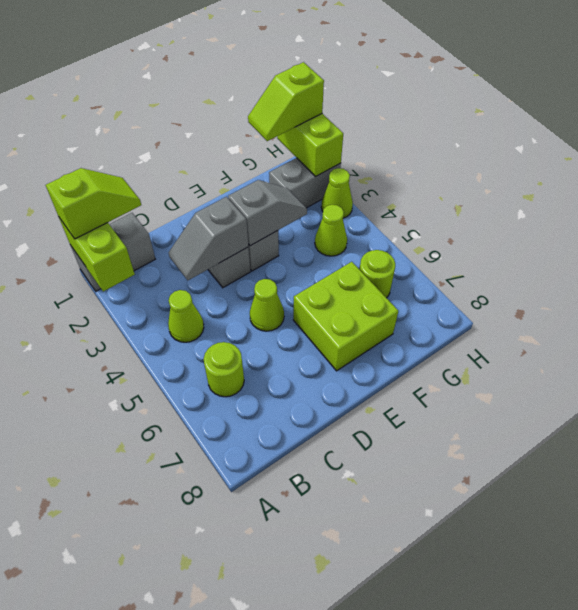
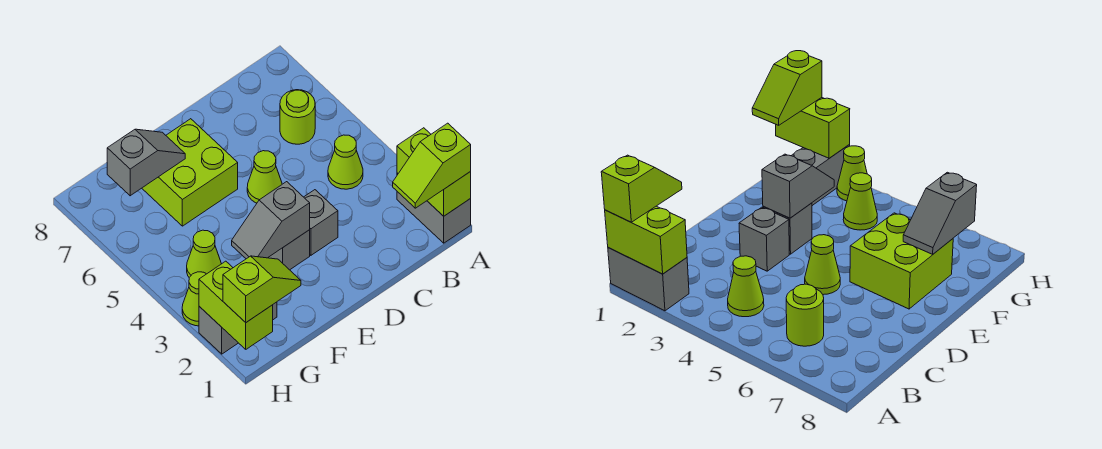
grey brick A1:B1 level 1 -> grey brick A1:A2 level 1
grey slope C3:D3 level 2 top D -> grey slope F7:G7 level 2 top G
lime round brick G6 level 1 -> none

